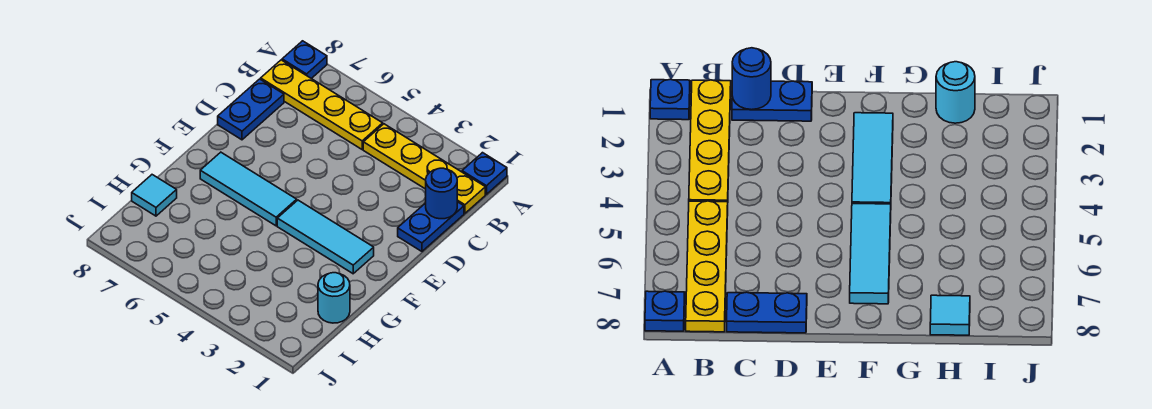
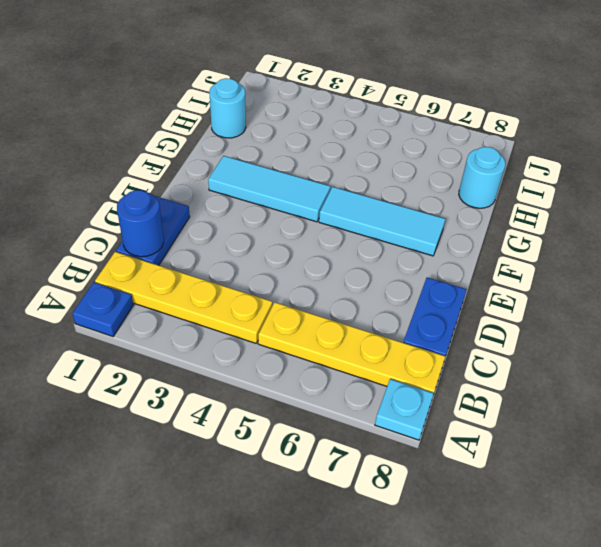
blue plate A8 level 1 -> cyan plate A8 level 1
cyan tile H8 level 1 -> cyan round brick H8 level 1

